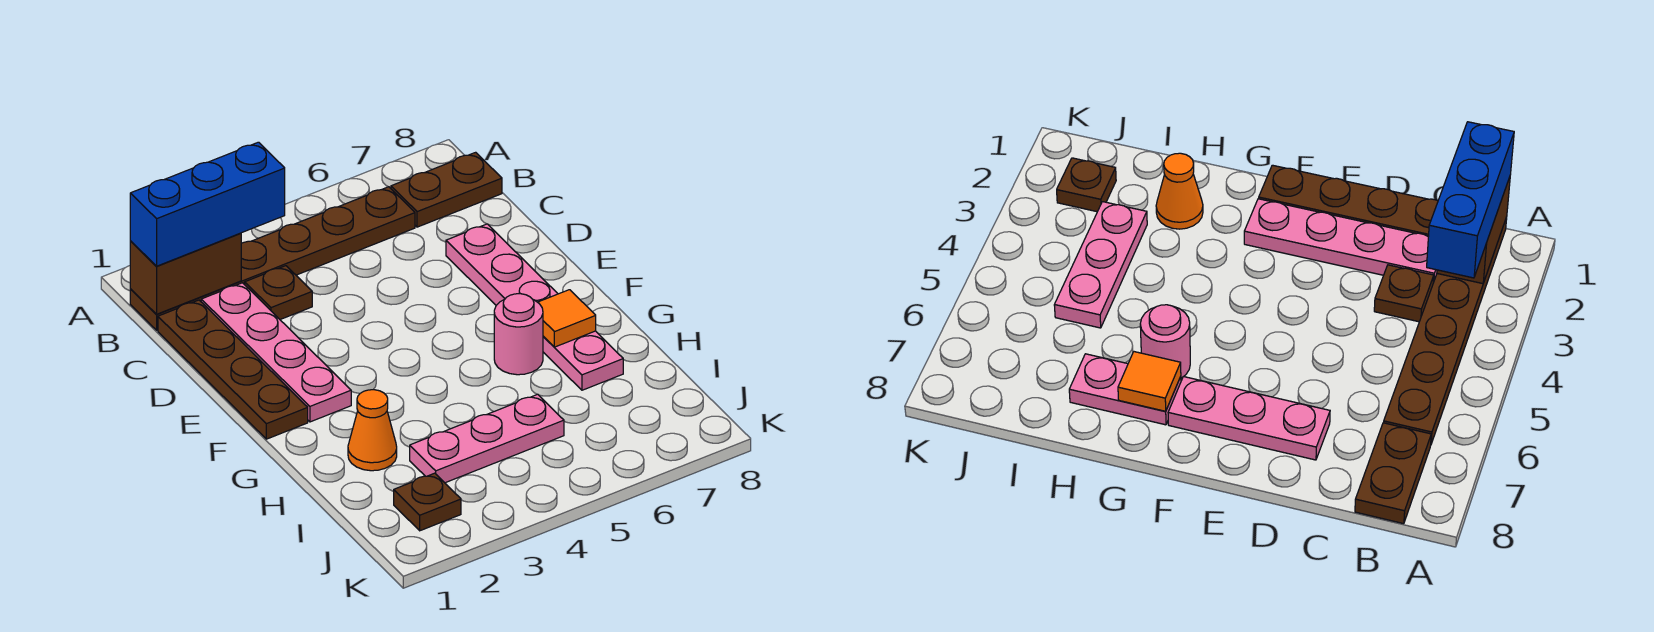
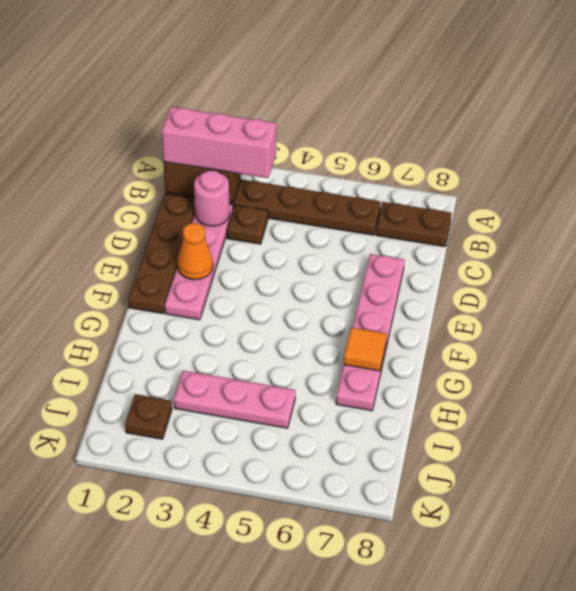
blue brick B1:B3 level 3 -> pink brick B1:B3 level 3
pink round brick G6 level 1 -> pink round brick C2 level 2
orange cone H2 level 1 -> orange cone E2 level 2

